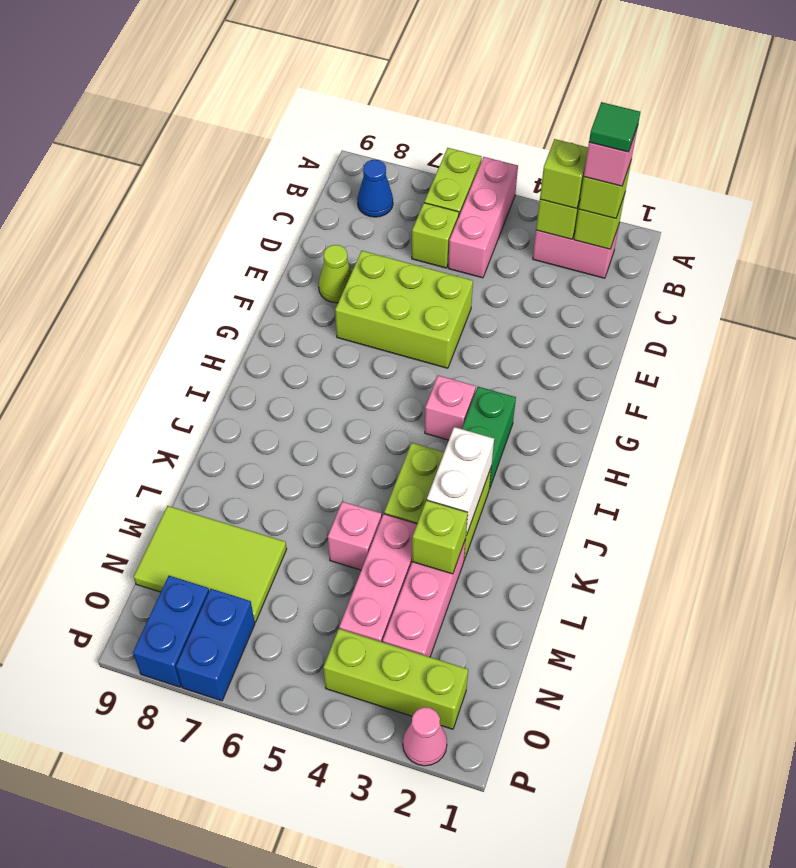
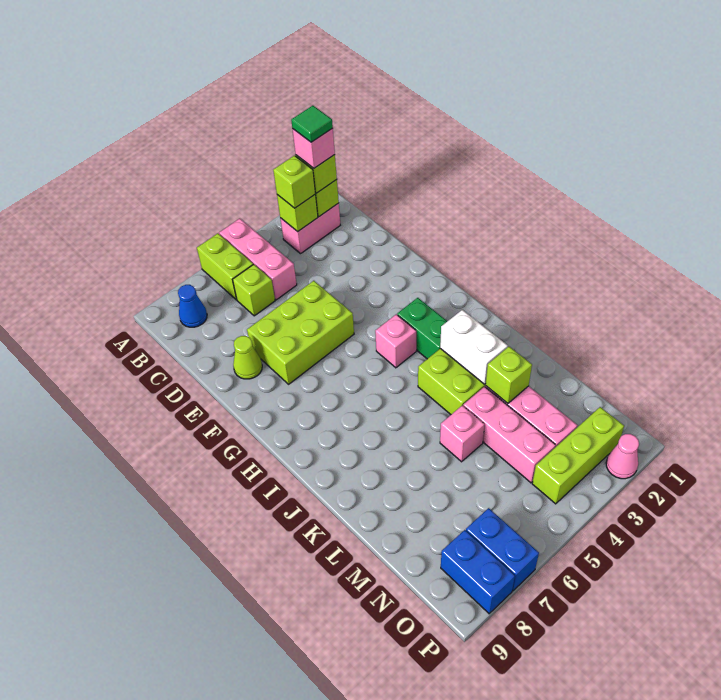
lime tile M7:N9 level 1 -> none

